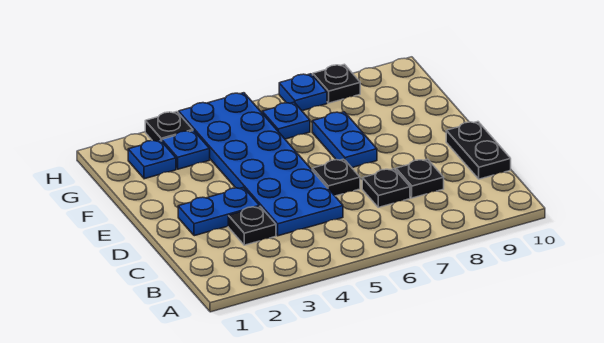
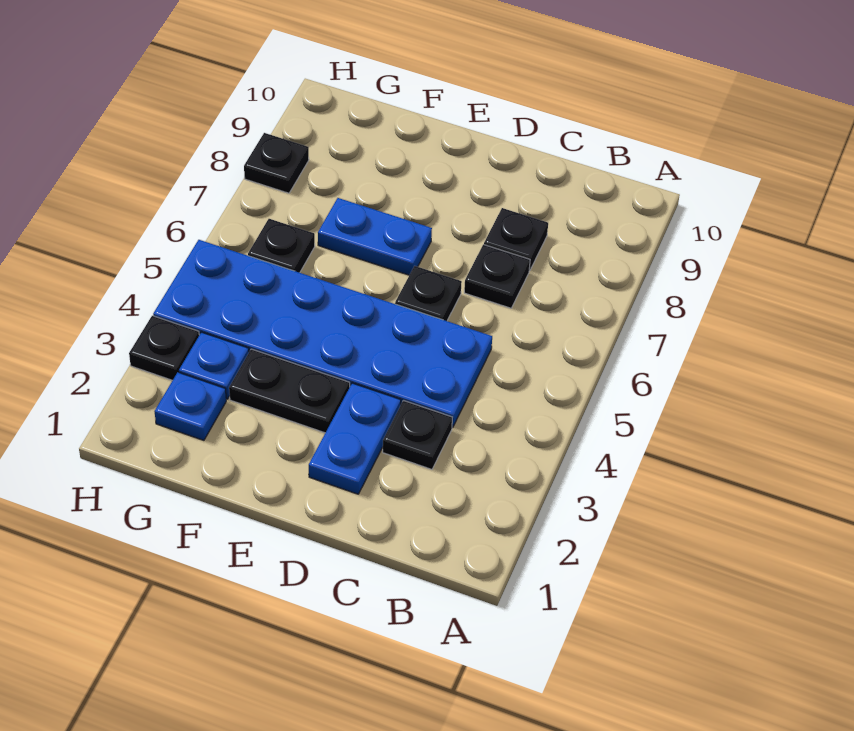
black plate C10:D10 level 1 -> black plate E3:F3 level 1
blue plate G6 level 1 -> black plate G6 level 1
blue plate H7 level 1 -> none

